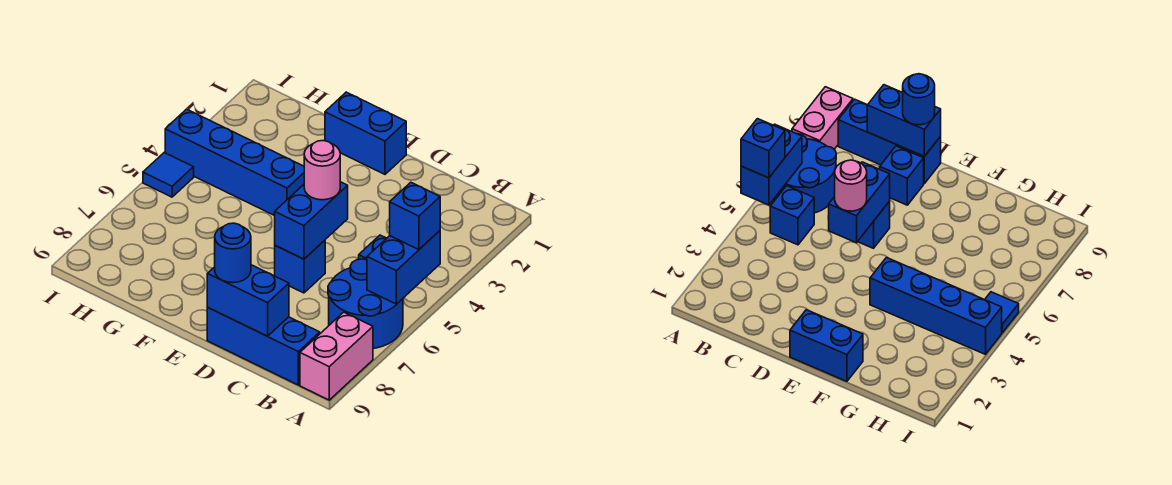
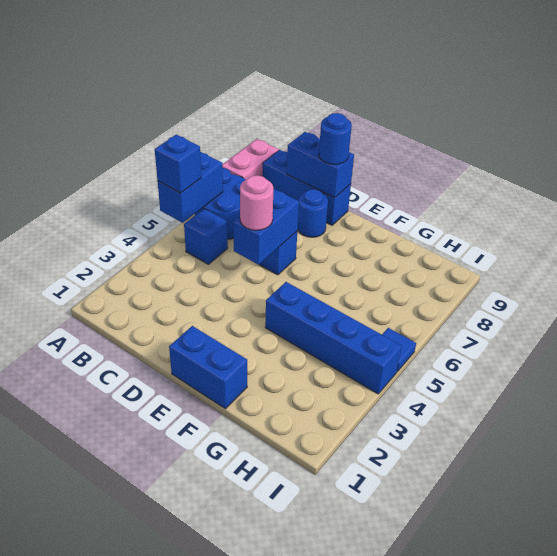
blue brick D8 level 1 -> blue round brick D8 level 1

